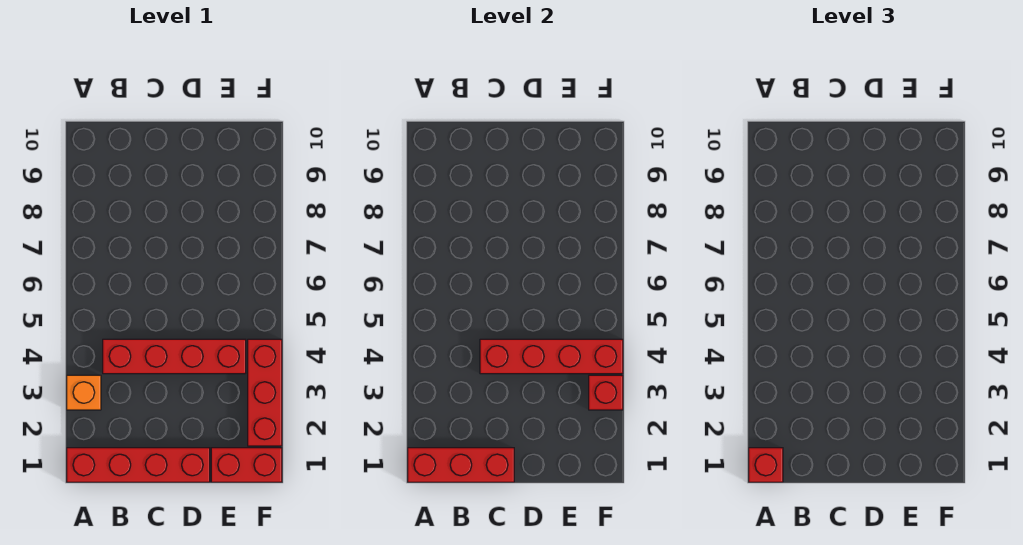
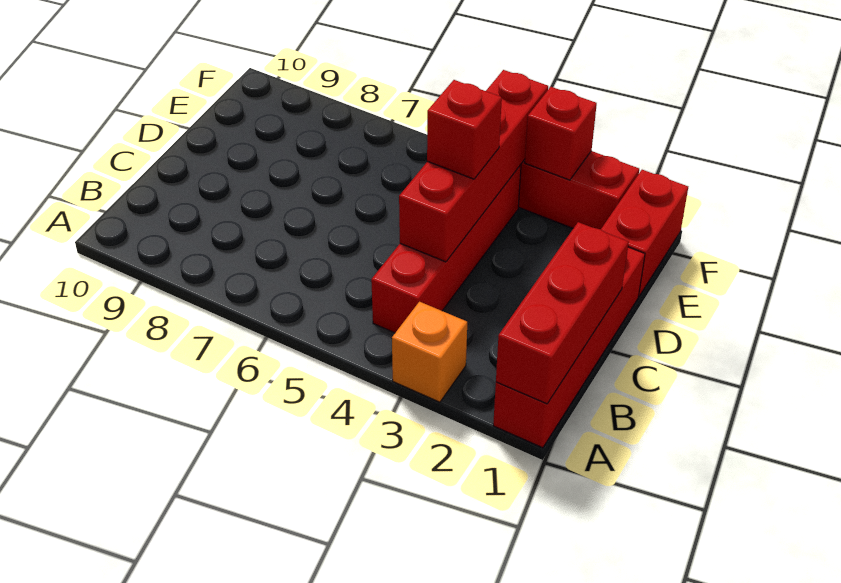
red brick A1 level 3 -> red brick D4 level 3

